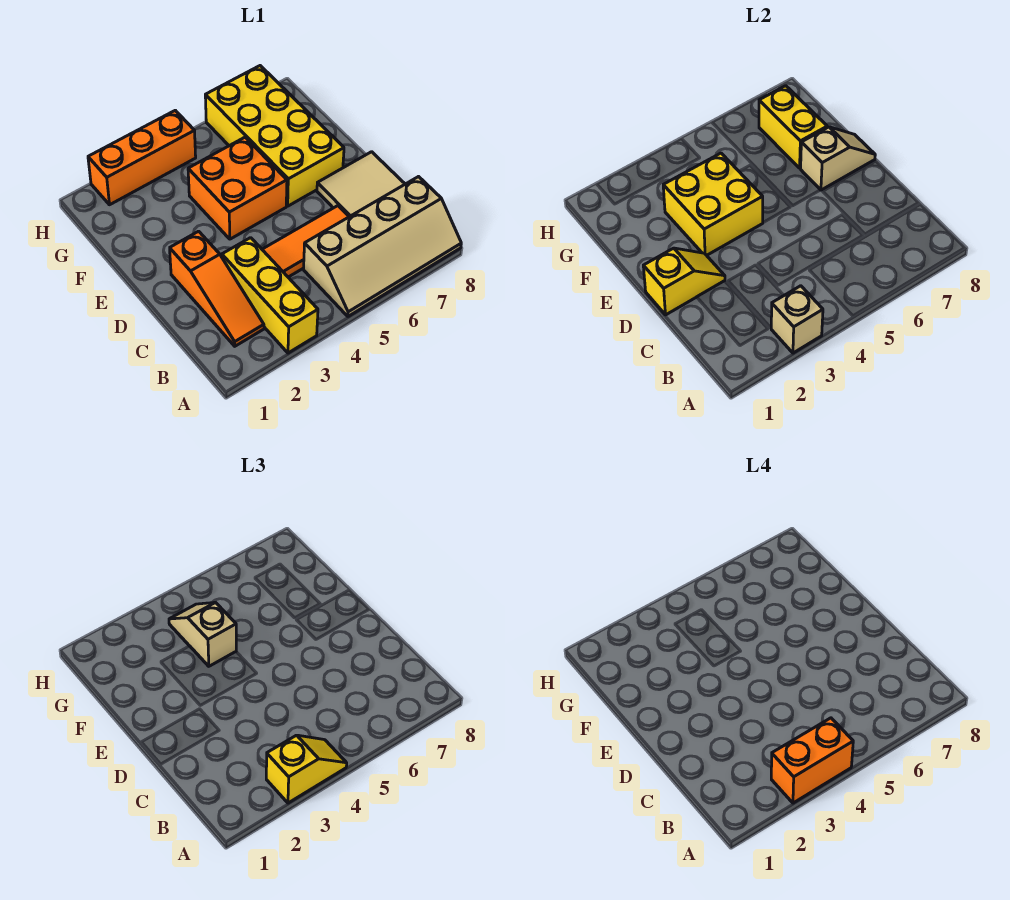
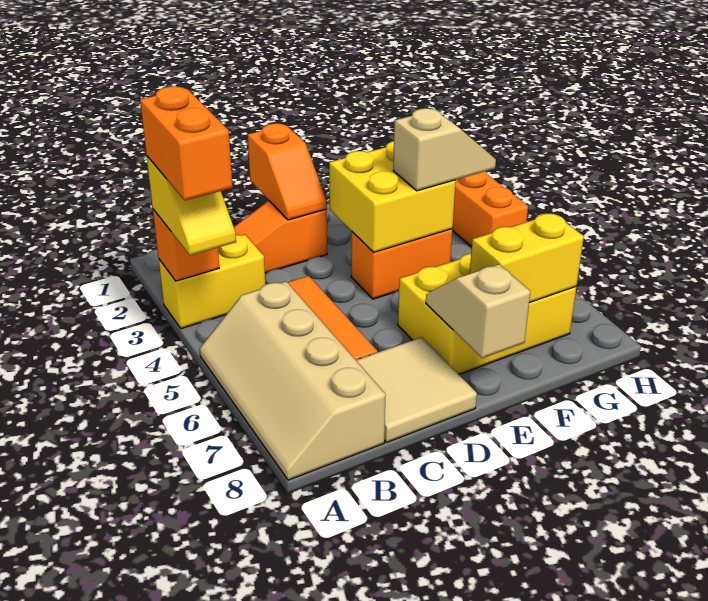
yellow brick A3:C3 level 1 -> yellow brick A3:B3 level 1
tan brick A3 level 2 -> orange brick A3 level 2
yellow slope D1:D2 level 2 top 1 -> orange slope D1:D2 level 2 top 1
orange brick E4:F5 level 1 -> orange brick E4:F4 level 1
yellow brick E6:H7 level 1 -> yellow brick E6:G7 level 1
tan slope E7:E8 level 2 top 7 -> tan slope E7:E8 level 2 top 8

